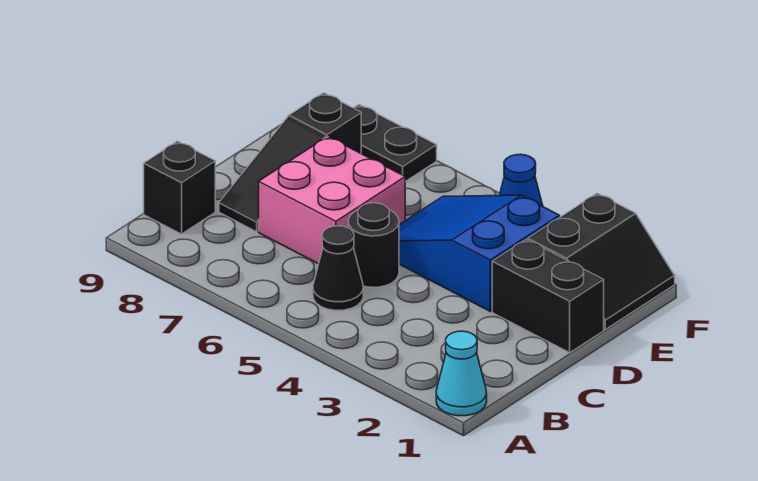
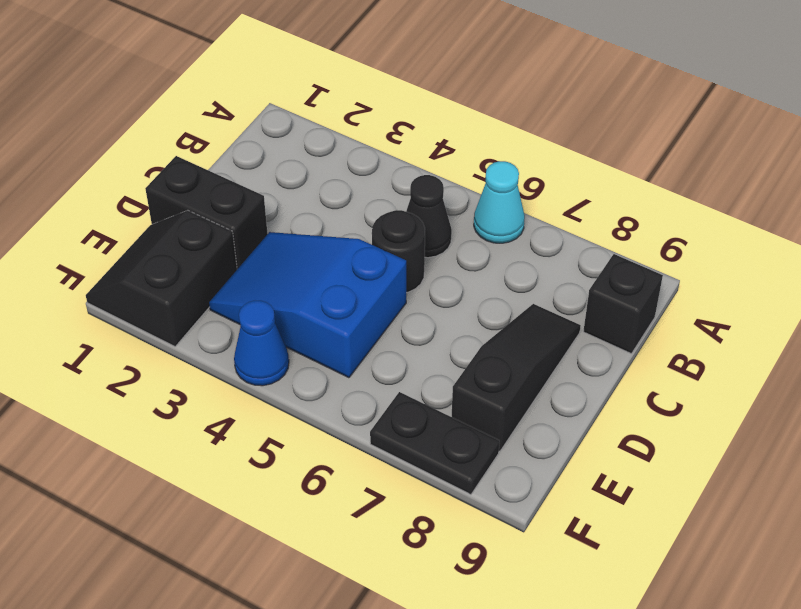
cyan cone A1 level 1 -> cyan cone A6 level 1
pink brick C6:D7 level 1 -> none
blue slope D3:E5 level 1 top 3 -> blue slope D3:E5 level 1 top 5

